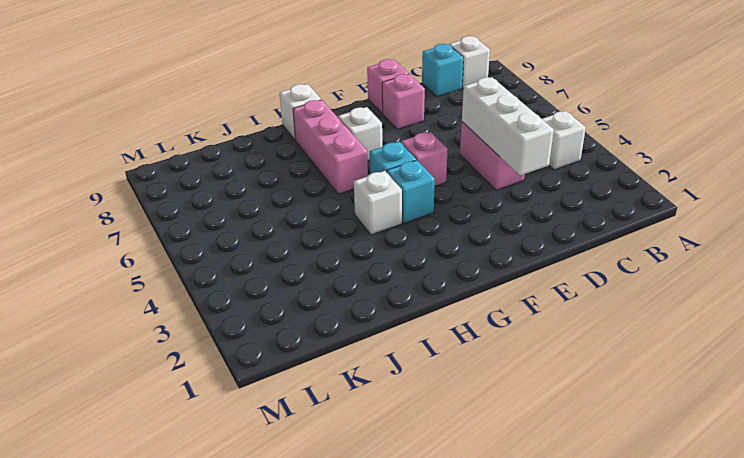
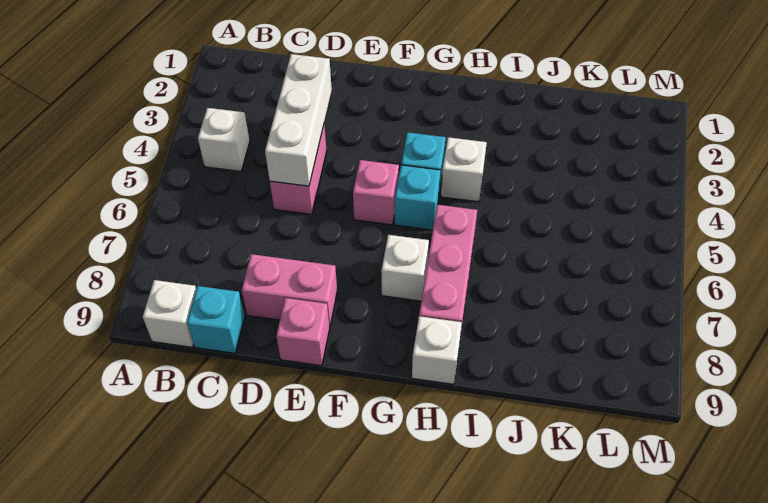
pink brick E8 level 1 -> pink brick D8:E8 level 1

